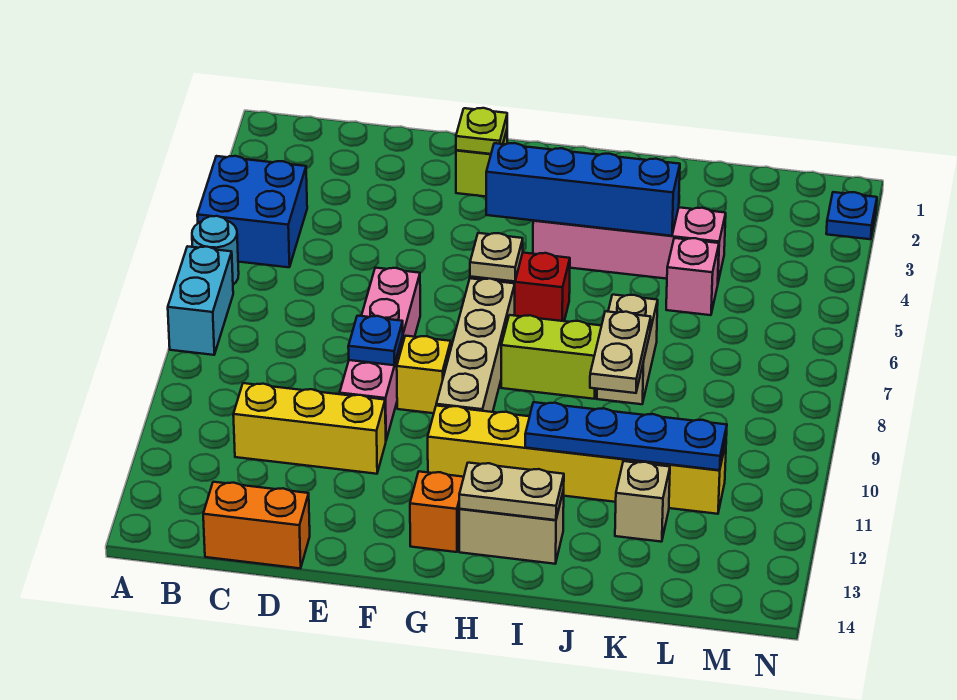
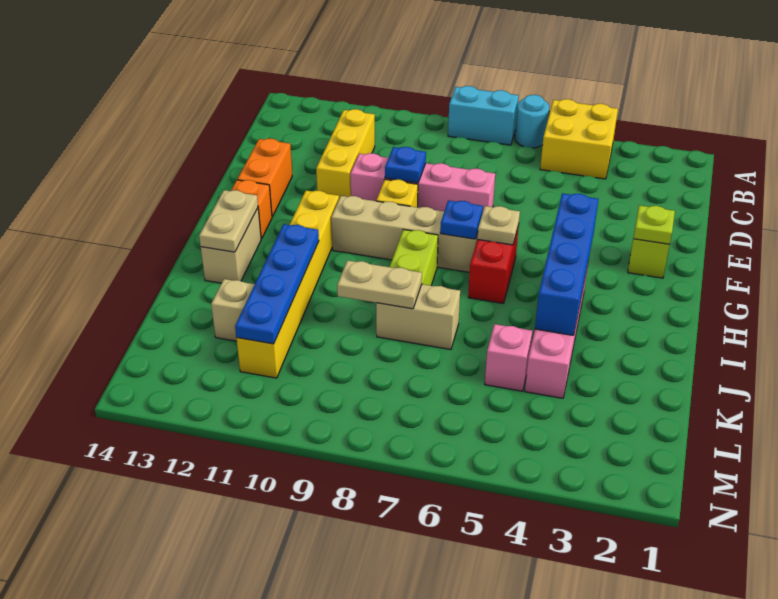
blue brick A4:B5 level 1 -> yellow brick A4:B5 level 1
orange brick C14:D14 level 1 -> orange brick E13:F13 level 1
blue plate N2 level 1 -> blue plate G7 level 2

